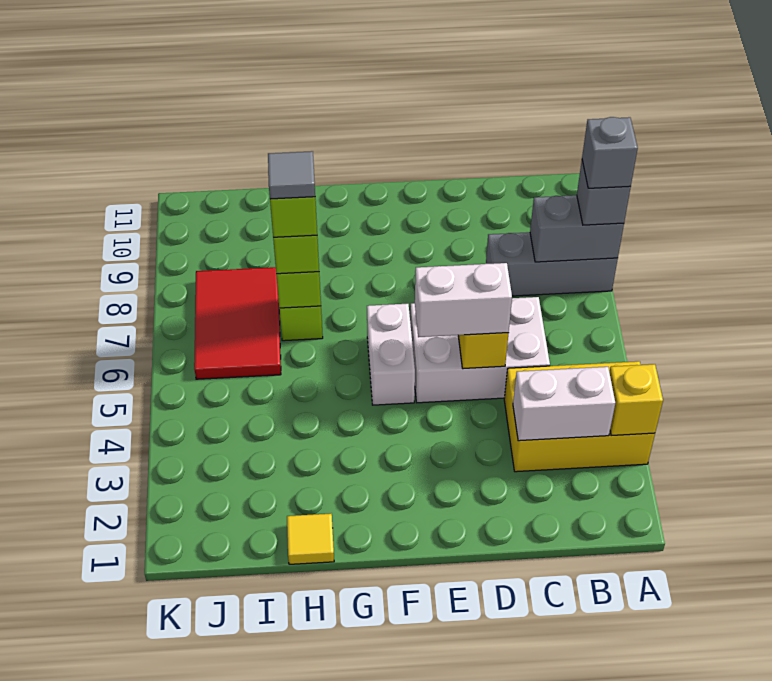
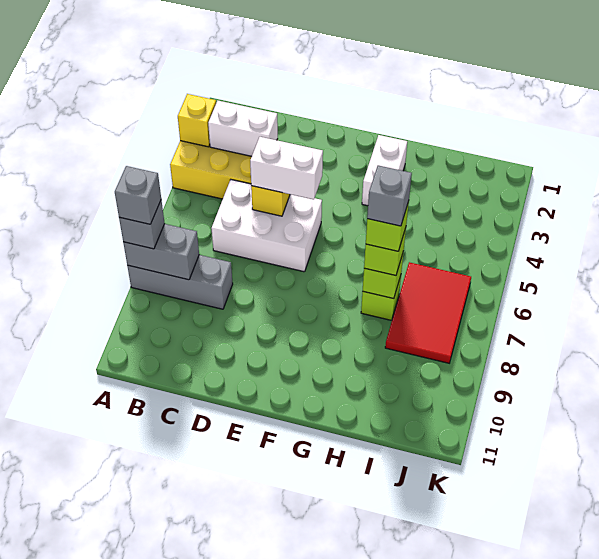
white brick F5:F6 level 1 -> white brick G2:G3 level 1
yellow tile H1 level 1 -> none
grey tile H7 level 5 -> grey brick H7 level 5

